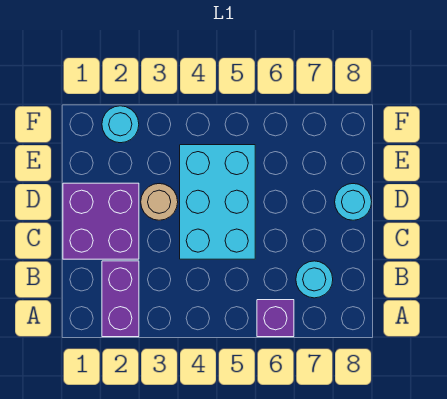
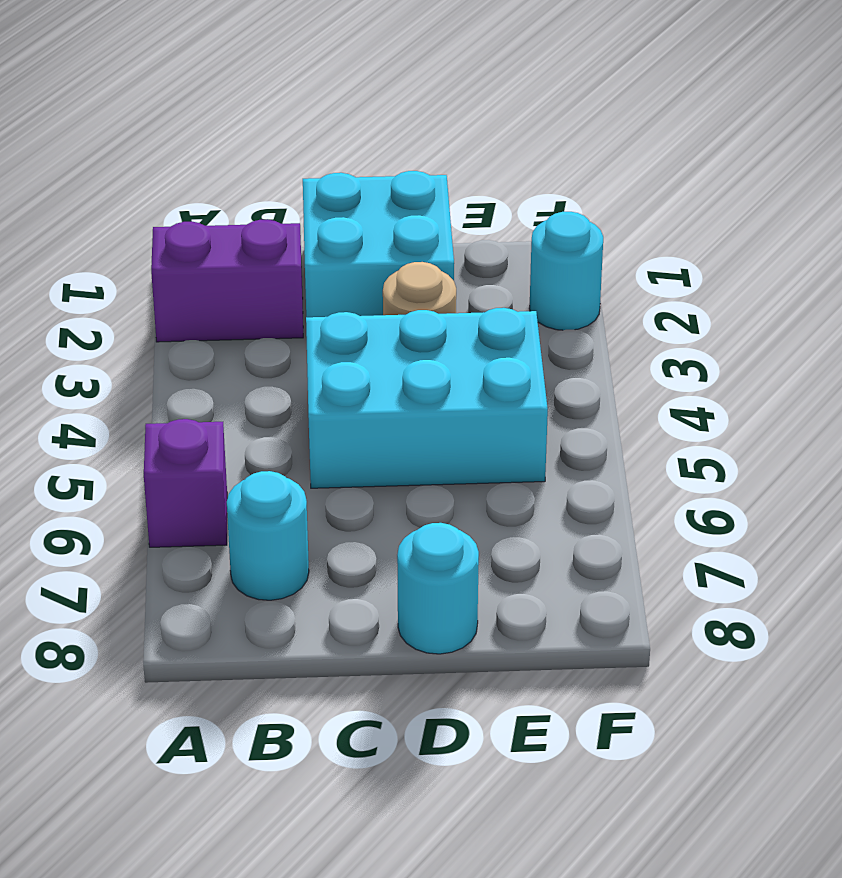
purple brick C1:D2 level 1 -> cyan brick C1:D2 level 1

